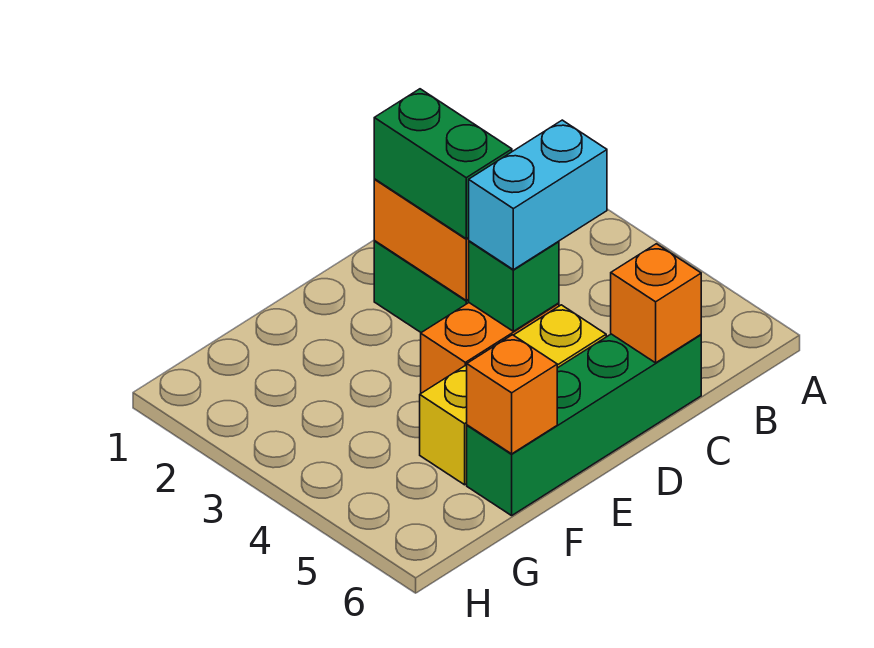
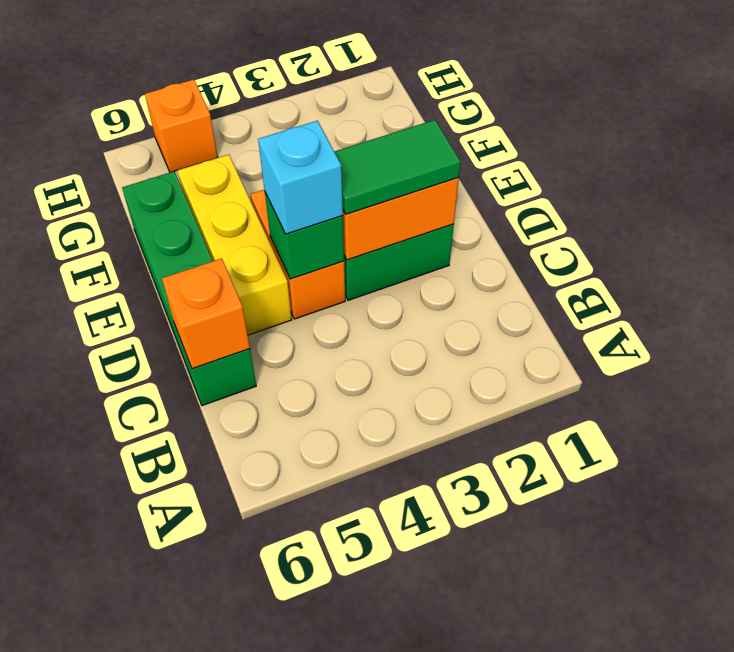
cyan brick C4:D4 level 3 -> cyan brick D4 level 3
green brick D2:D3 level 3 -> green tile D2:D3 level 3
orange brick F6 level 2 -> orange brick H5 level 1

